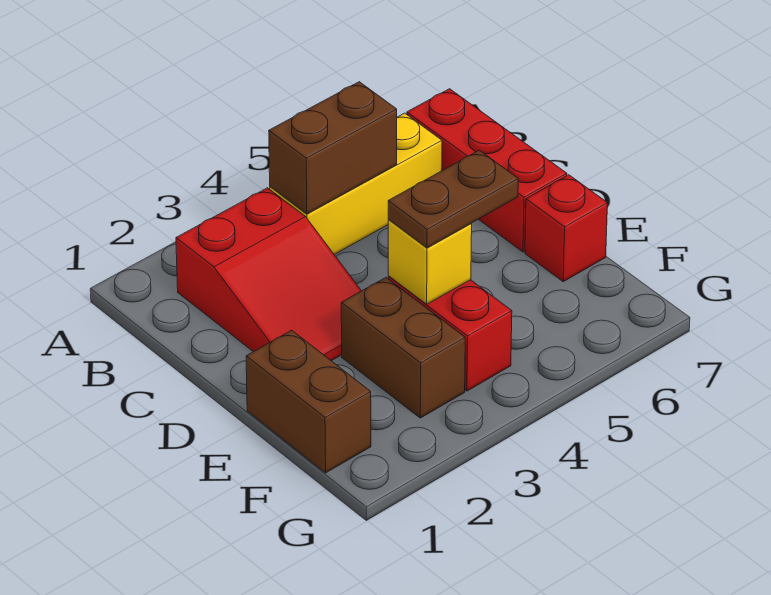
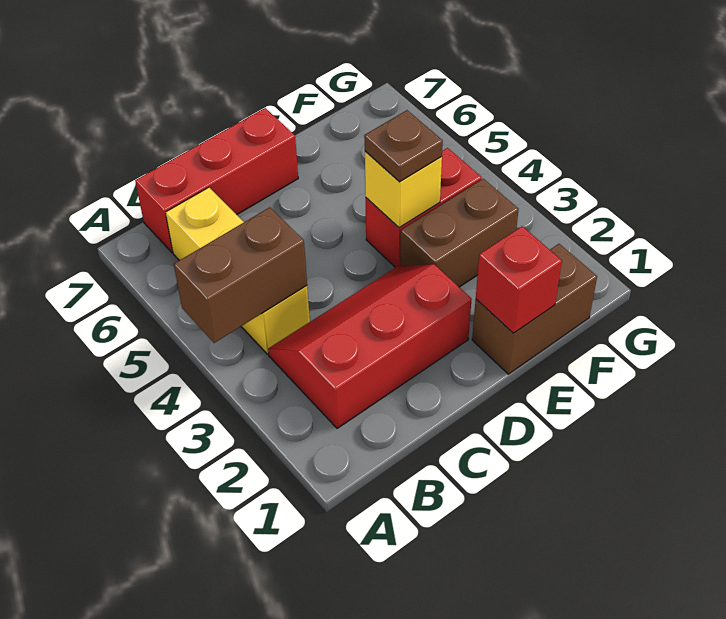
red slope B2:D3 level 1 top B -> red slope B2:D3 level 1 top 2
brown brick B4:B5 level 2 -> brown brick A4:B4 level 2
brown plate E4:E5 level 3 -> brown plate E4 level 3
red brick E7 level 1 -> red brick E1 level 2

